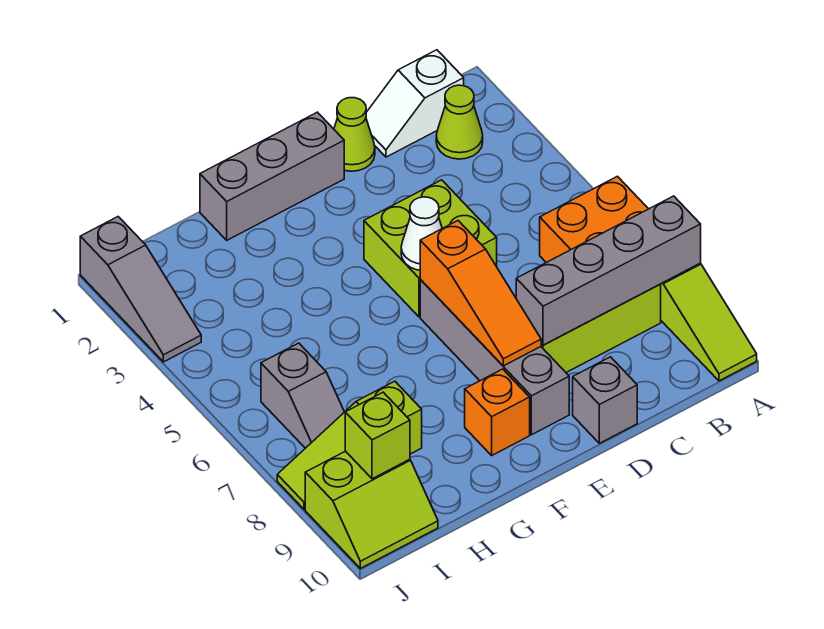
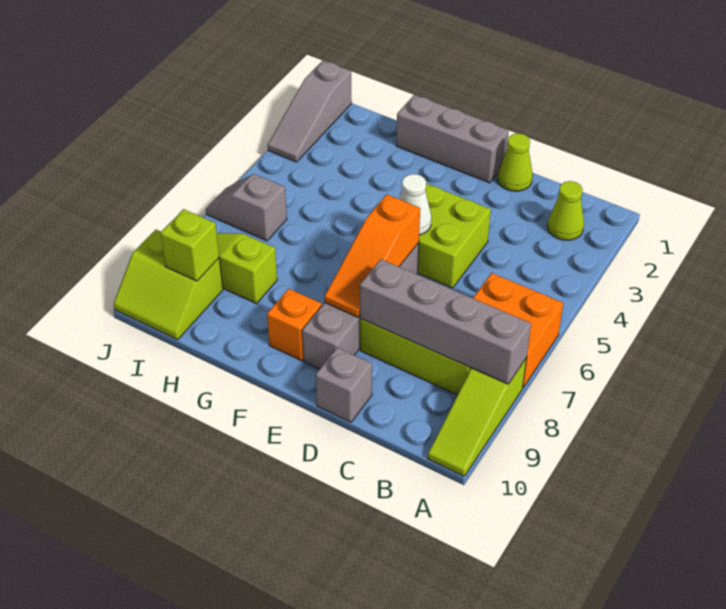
white slope B1:C1 level 1 top B -> none
grey slope I6:I7 level 1 top 6 -> grey slope I6:J6 level 1 top I

